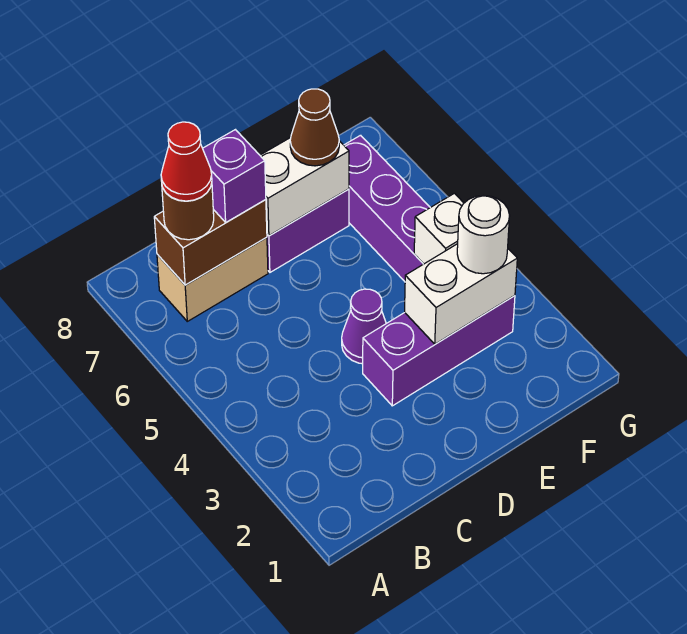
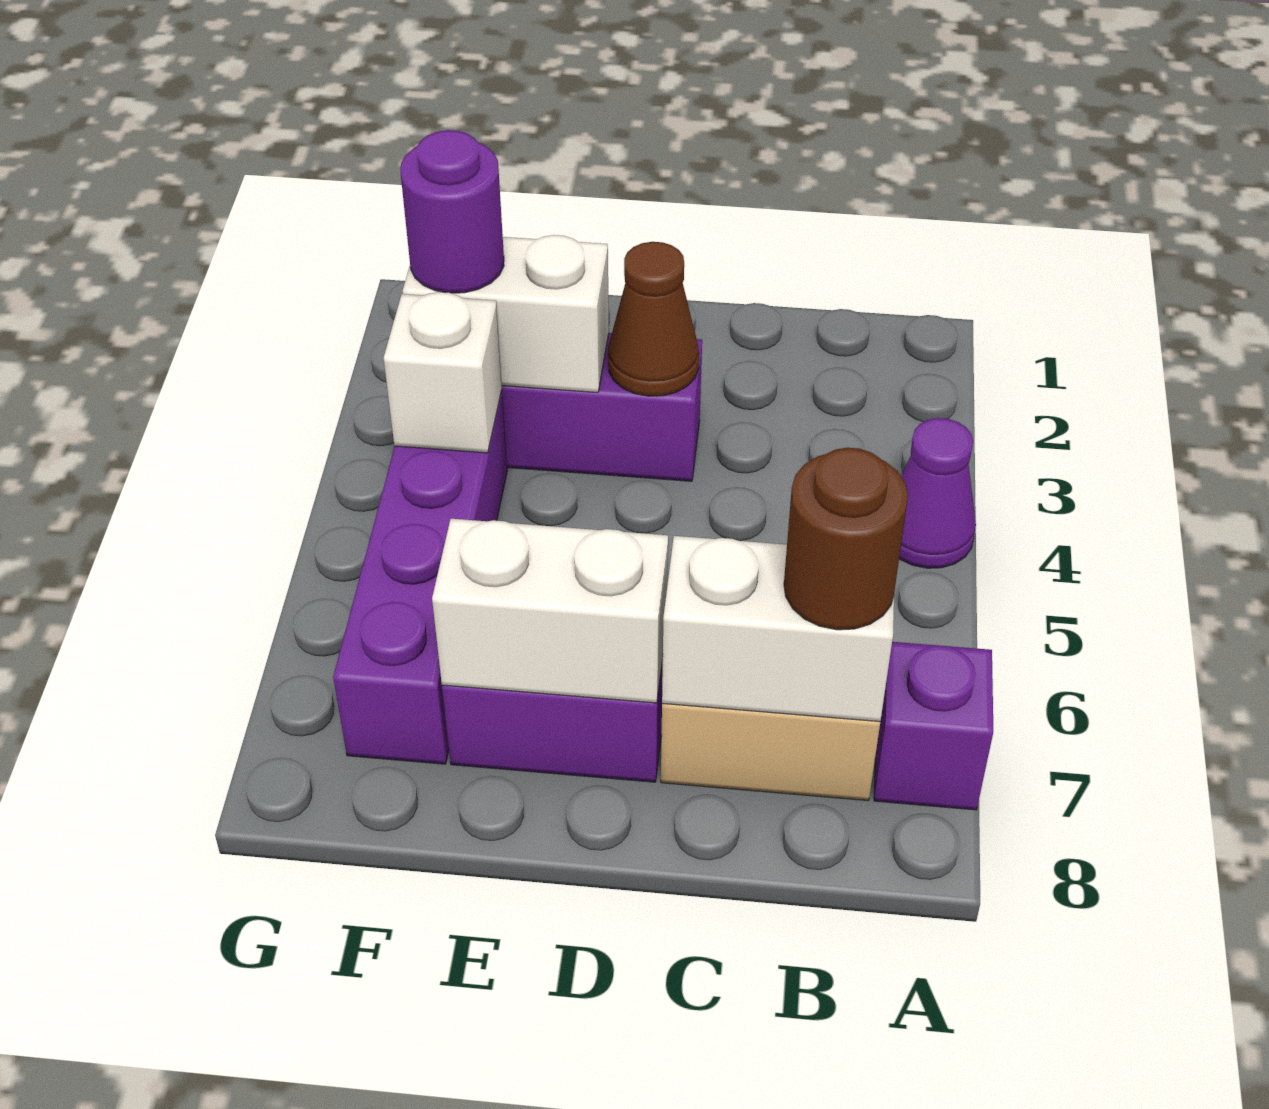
brown brick B7:C7 level 2 -> white brick B7:C7 level 2
red cone B7 level 4 -> none
purple brick C7 level 3 -> purple brick A7 level 1
purple cone D4 level 1 -> purple cone A4 level 1
brown cone E7 level 3 -> brown cone D3 level 2
white round brick F3 level 3 -> purple round brick F3 level 3

